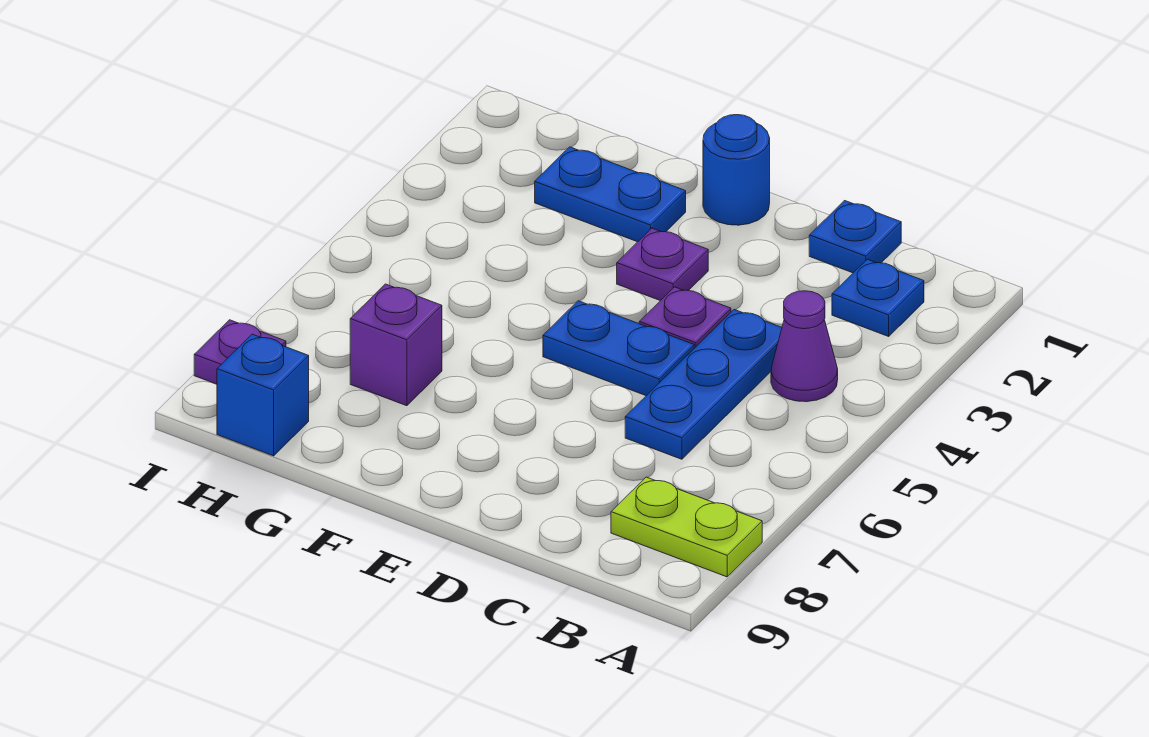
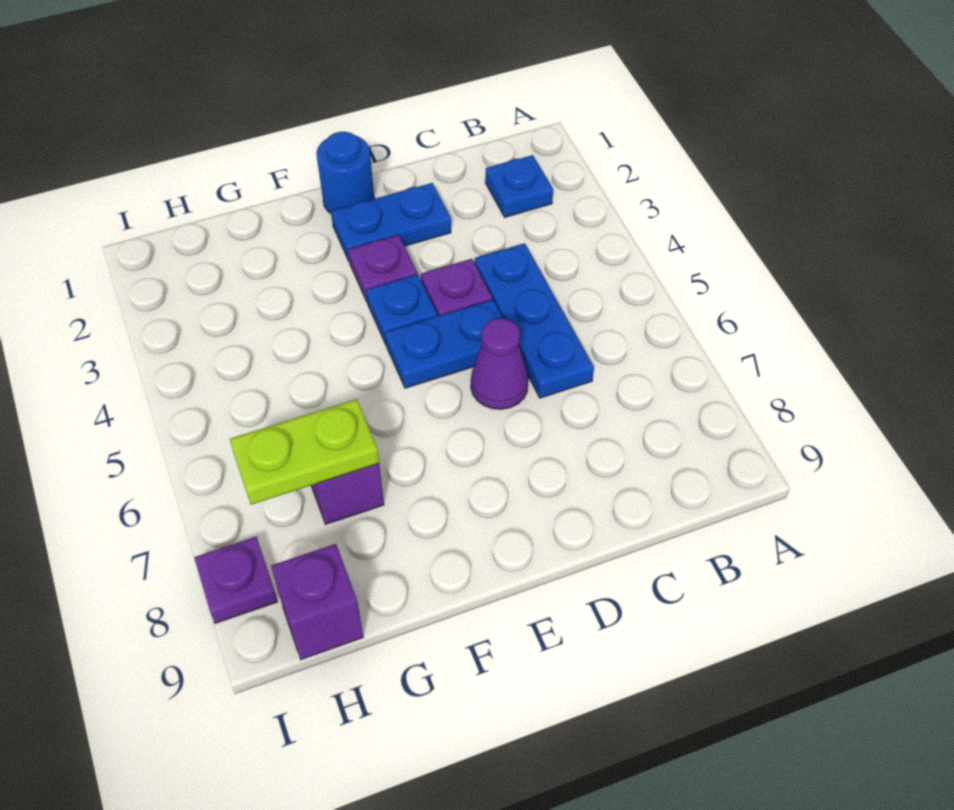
lime plate A8:B8 level 1 -> lime plate G7:H7 level 2
purple cone B4 level 1 -> purple cone D6 level 1
blue plate C1 level 1 -> blue plate E4 level 1
blue plate F2:G2 level 1 -> blue plate D2:E2 level 1
blue brick H9 level 1 -> purple brick H9 level 1

